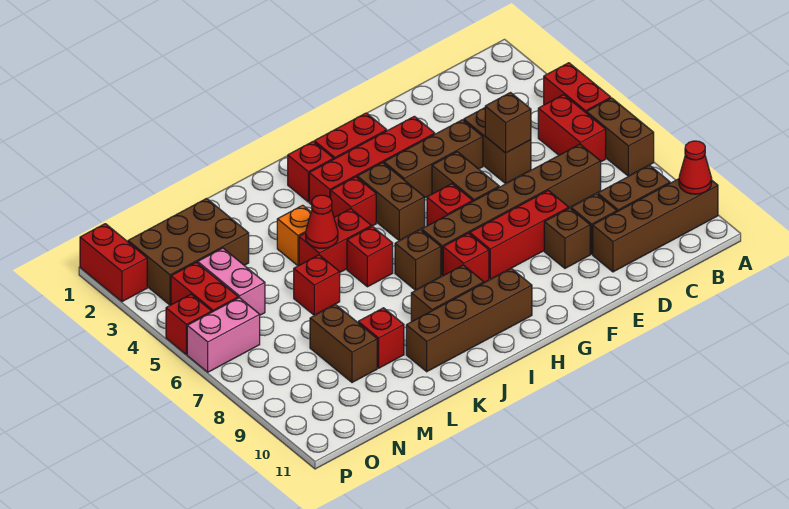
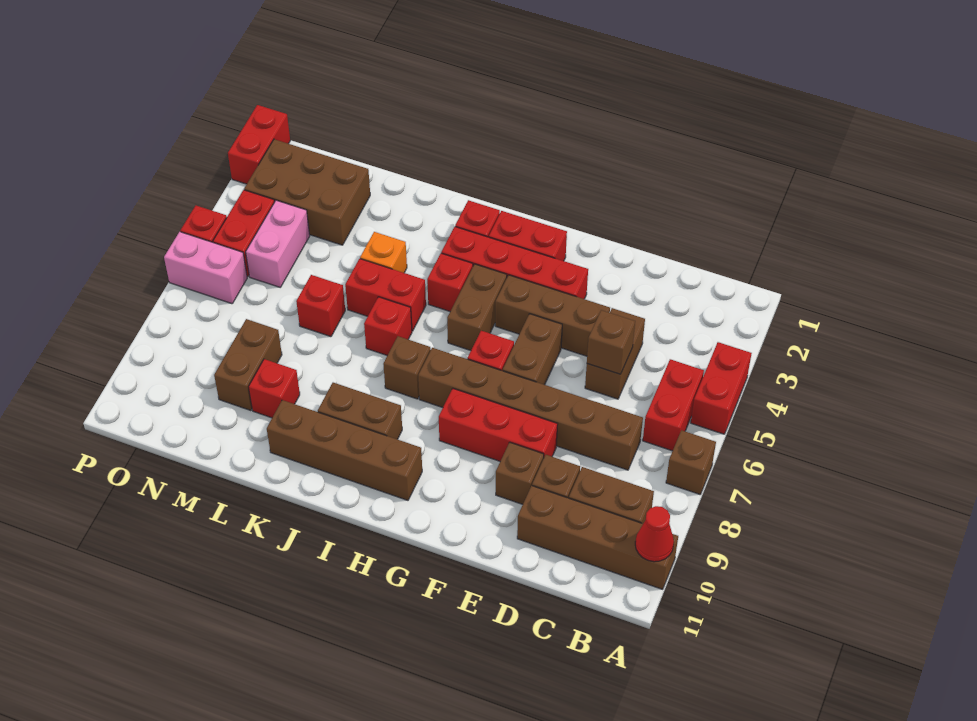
brown brick A6:A7 level 1 -> brown brick A7 level 1
red brick H8 level 1 -> none
red cone K5 level 2 -> none

